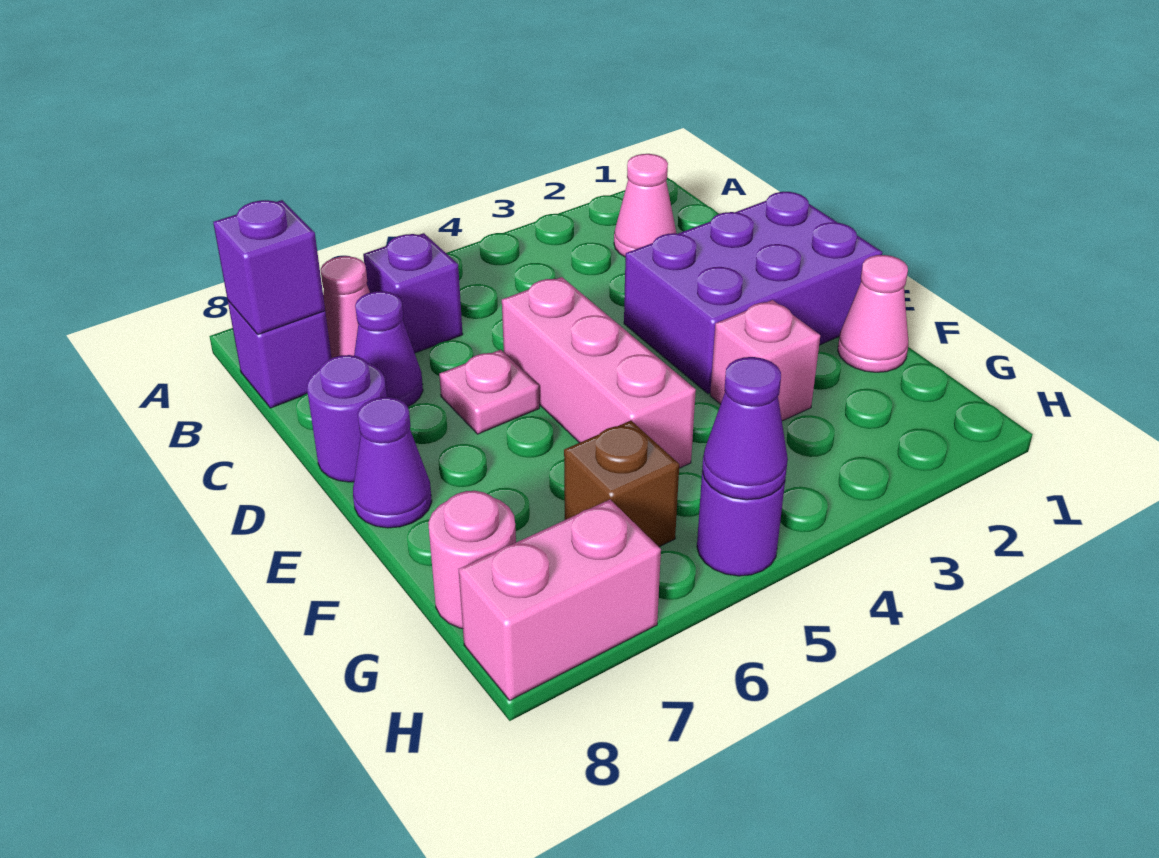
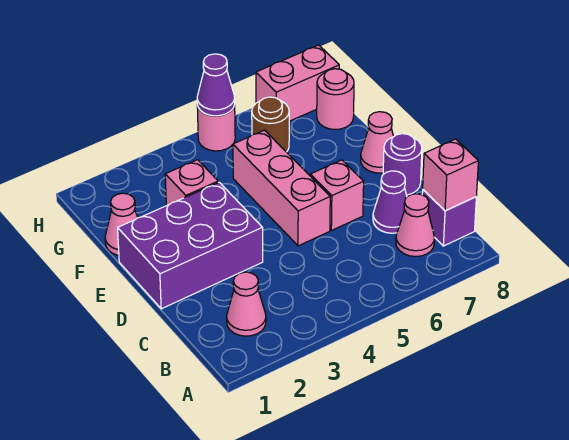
purple brick B6 level 1 -> none
purple brick B8 level 2 -> pink brick B8 level 2
pink plate D6 level 1 -> pink brick D6 level 1
purple cone E8 level 1 -> pink cone E8 level 1
brown brick G6 level 1 -> brown round brick G6 level 1
purple round brick H5 level 1 -> pink round brick H5 level 1

